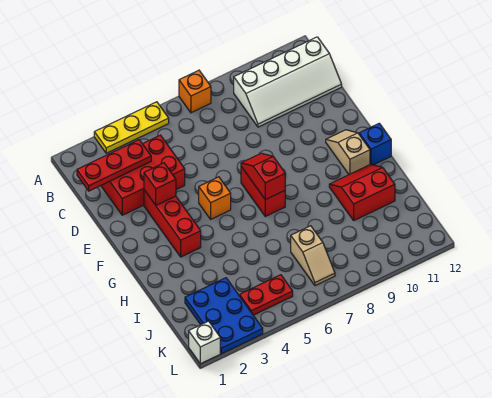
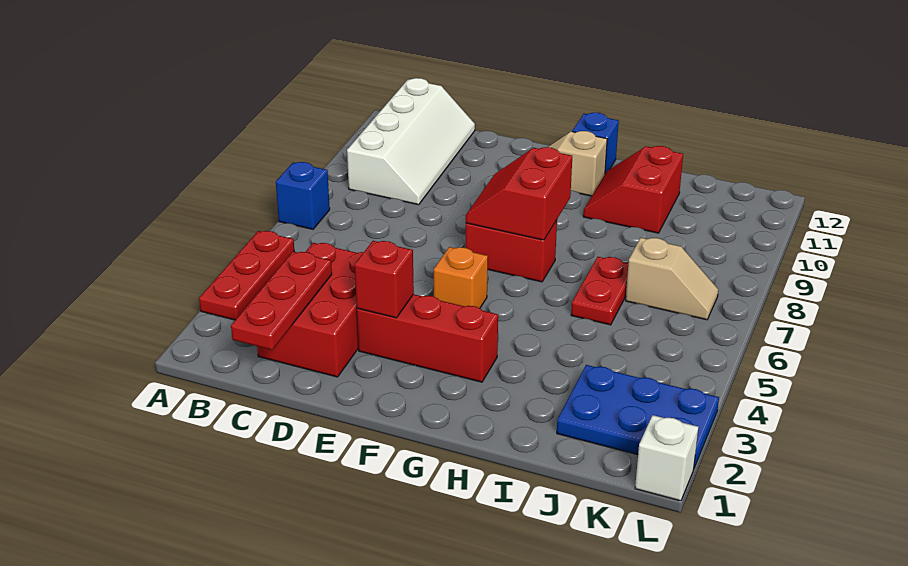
yellow plate A3:A5 level 1 -> red plate A3:A5 level 1
orange brick A7 level 1 -> blue brick A7 level 1
red slope F7:G7 level 2 top G -> red slope F7:G8 level 2 top G
red plate K4:K5 level 1 -> red plate I6:I7 level 1

